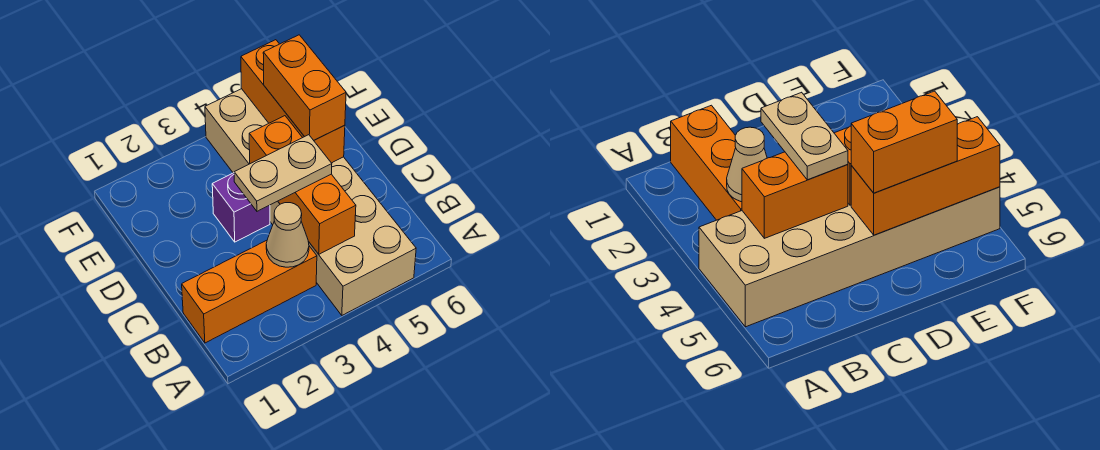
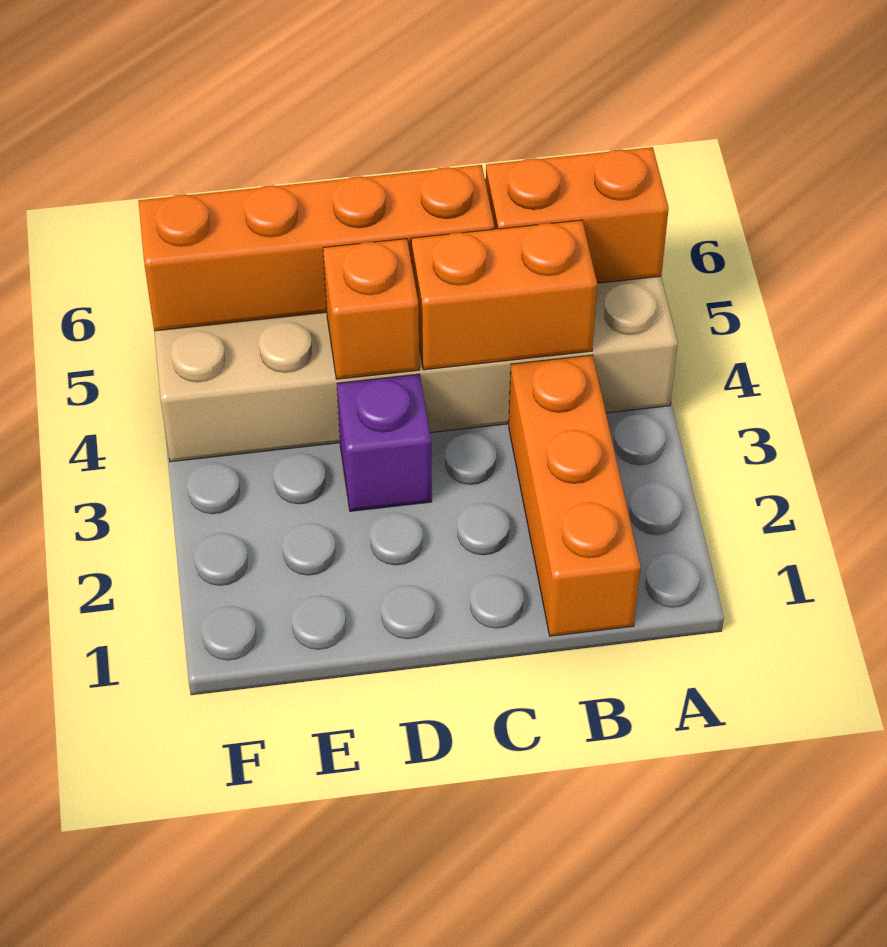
tan cone B3 level 2 -> none
tan plate C3:C4 level 3 -> none
orange brick D5:F5 level 2 -> orange brick C5:F5 level 2
orange brick D5:E5 level 3 -> orange brick A5:B5 level 2

